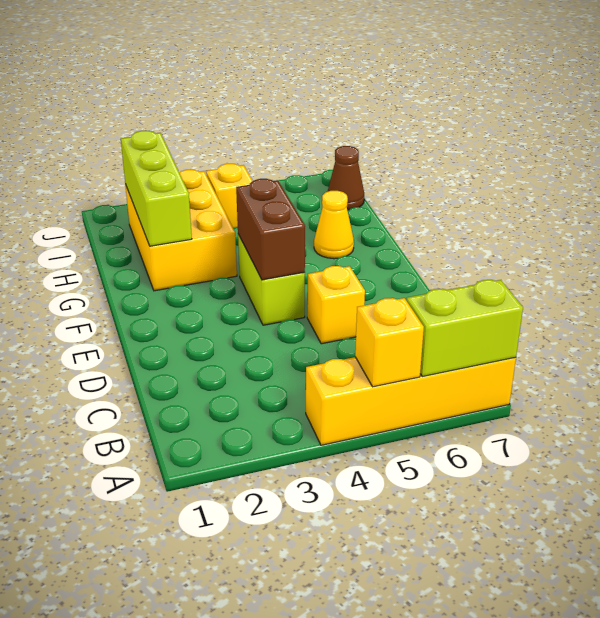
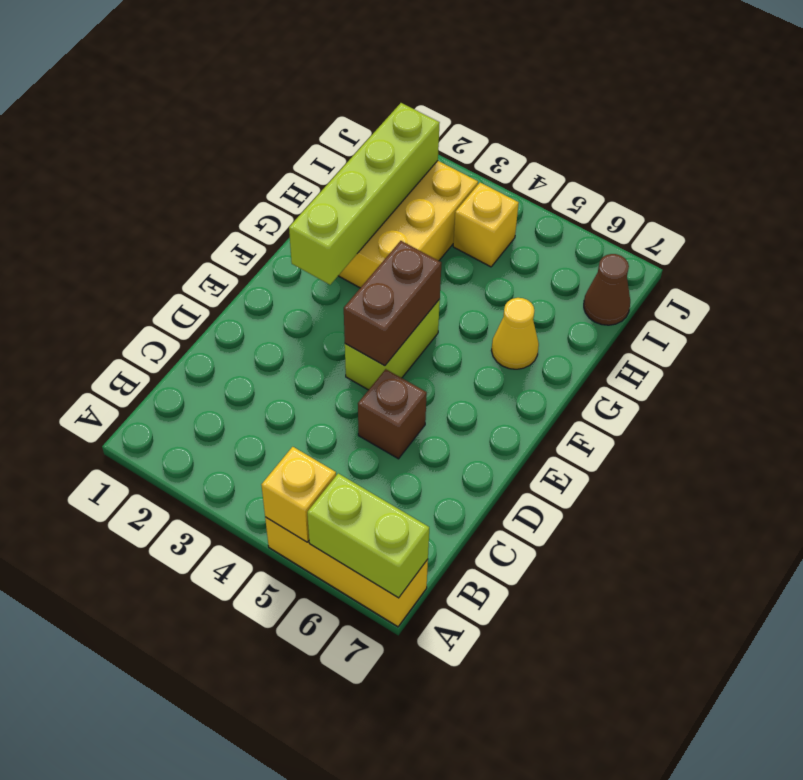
yellow brick A4:A7 level 1 -> yellow brick A5:A7 level 1
yellow brick D5 level 1 -> brown brick D5 level 1
lime brick G2:I2 level 2 -> lime brick F2:I2 level 2

